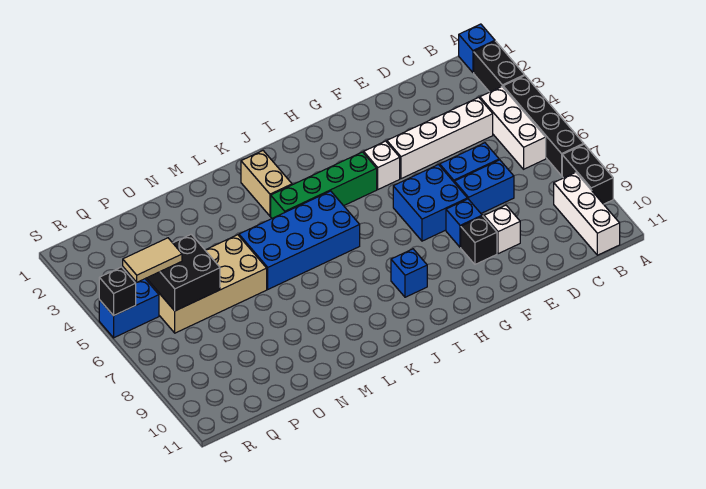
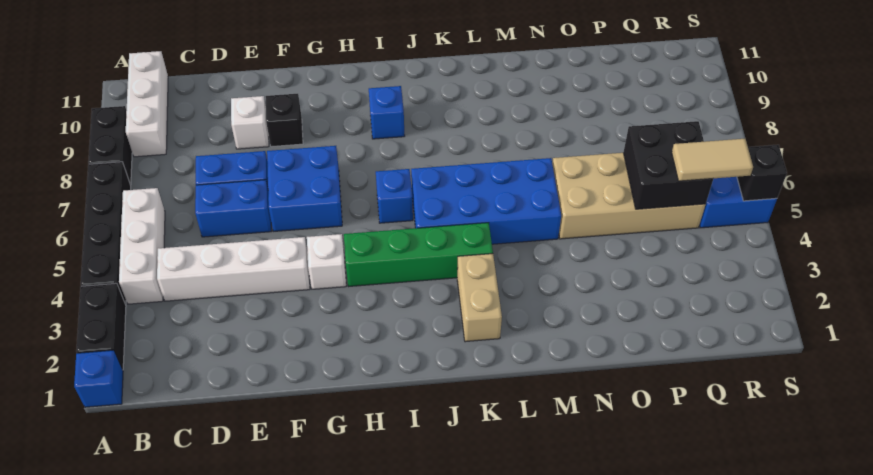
blue brick F8 level 1 -> blue brick I6 level 1

